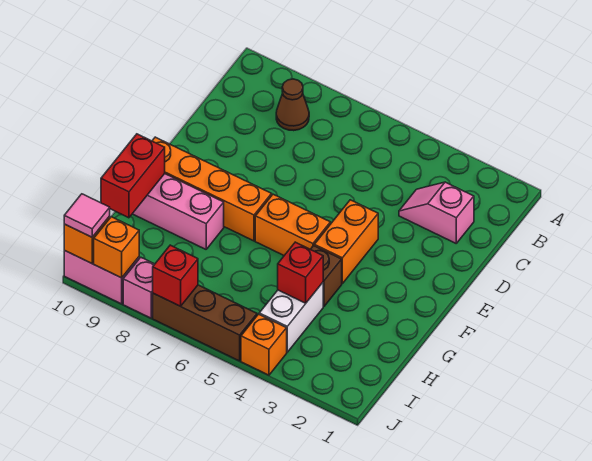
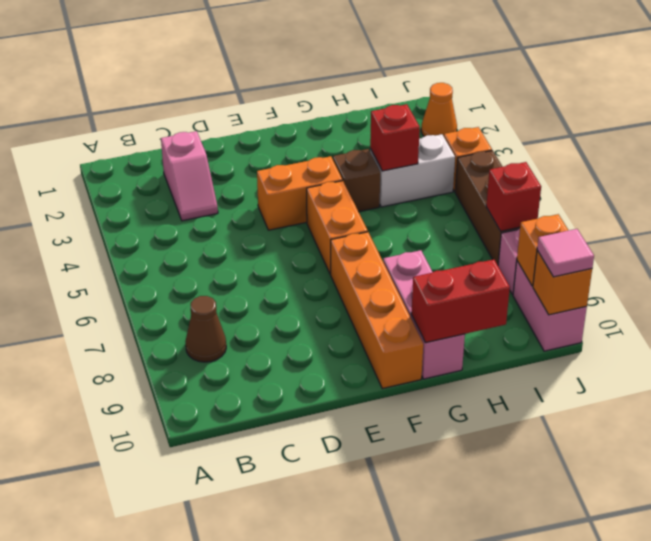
none -> orange cone J2 level 1

